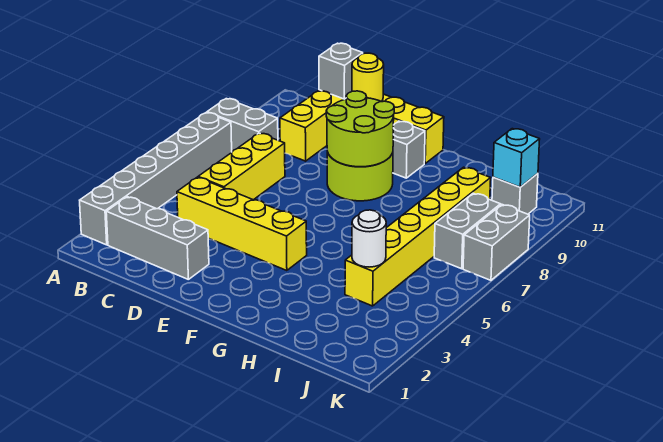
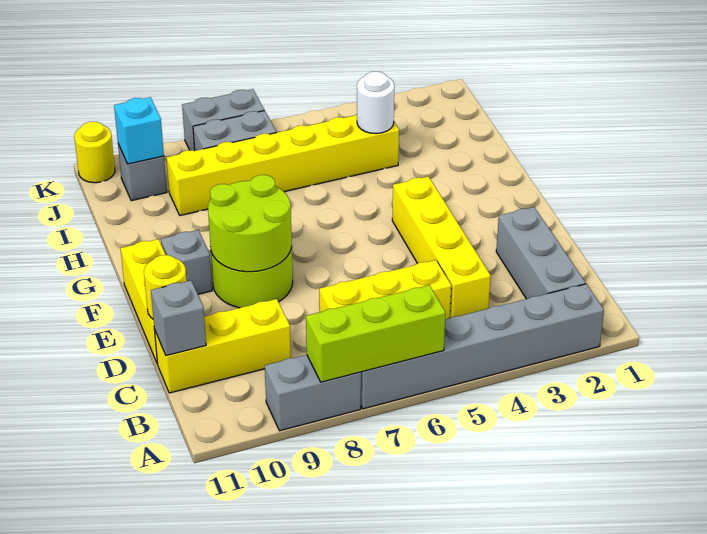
none -> lime brick A6:A8 level 2
grey brick A8:B8 level 1 -> grey brick A8:A9 level 1
none -> yellow round brick K11 level 1

